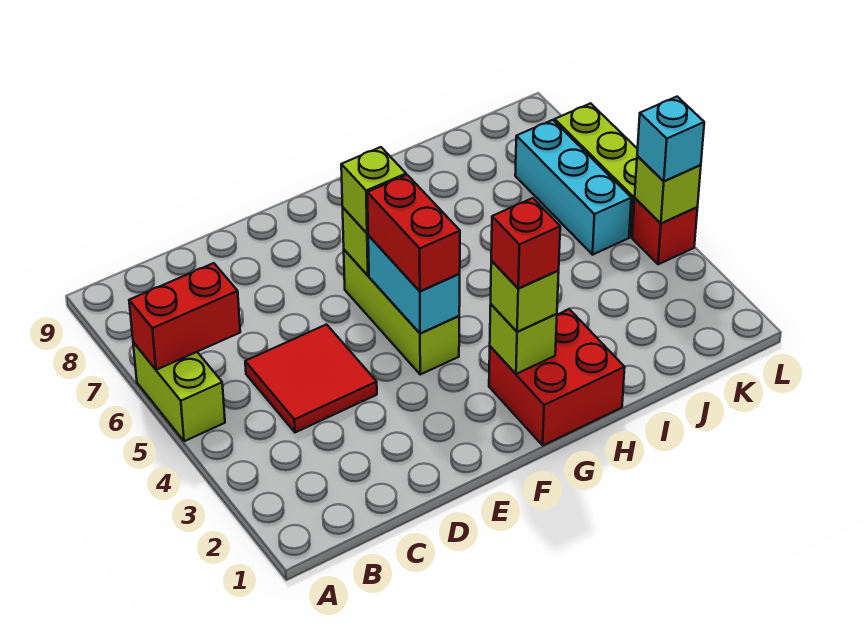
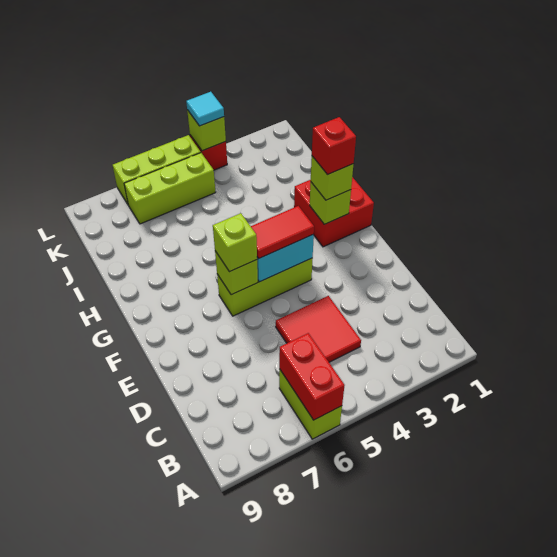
lime brick A5:A6 level 1 -> lime brick A6:B6 level 1
red brick F4:F5 level 3 -> red tile F4:F5 level 3
cyan brick K5:K7 level 1 -> lime brick K5:K7 level 1
cyan brick L4 level 3 -> cyan tile L4 level 3

